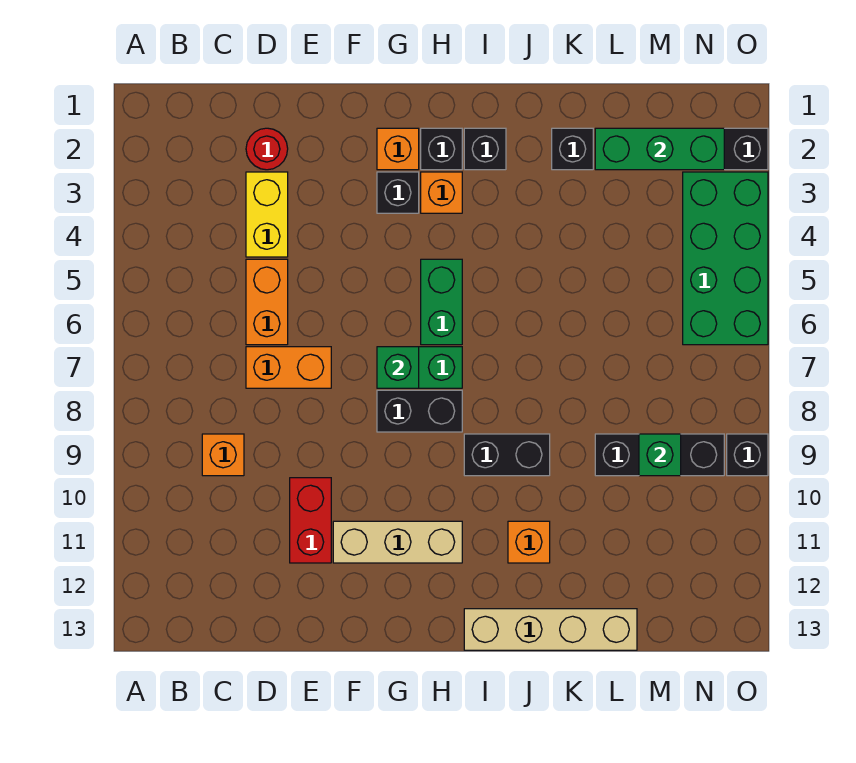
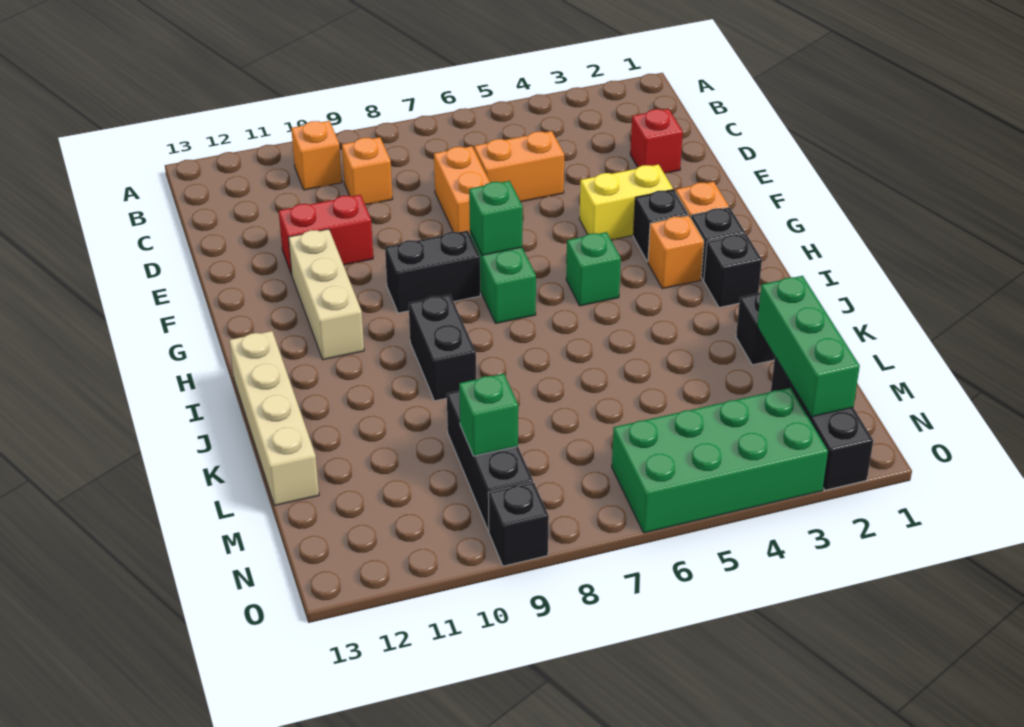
red round brick D2 level 1 -> red brick D2 level 1
yellow brick D3:D4 level 1 -> yellow brick F3:F4 level 1
black brick G8:H8 level 1 -> black brick G8:G9 level 1
green brick H5:H6 level 1 -> green brick H5 level 1
orange brick J11 level 1 -> orange brick B10 level 1

